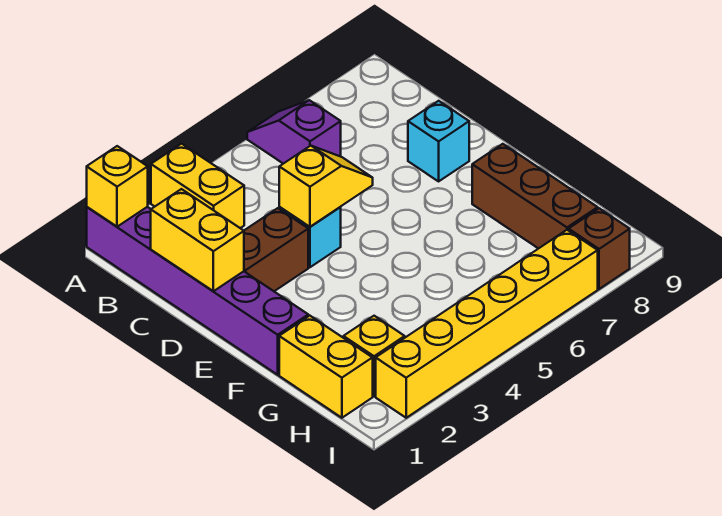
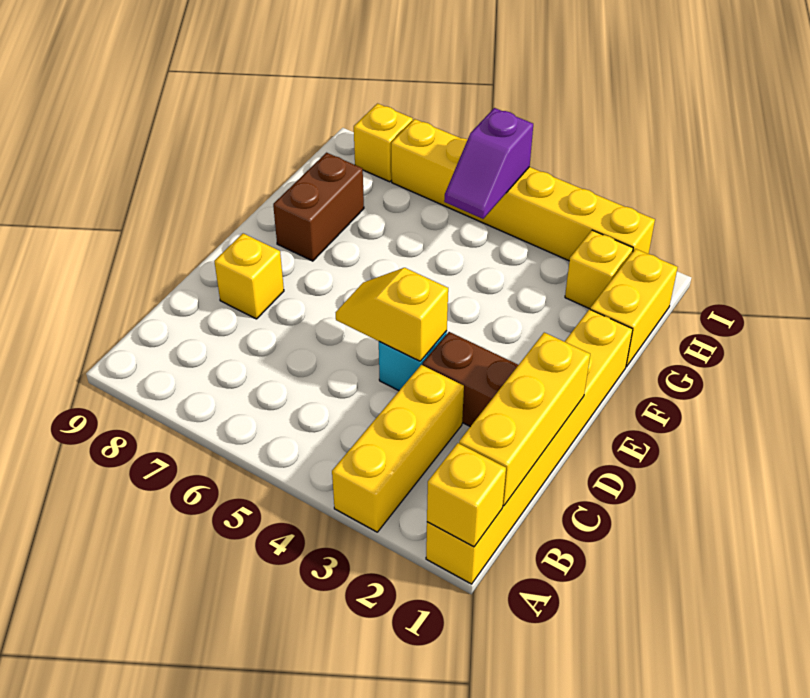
purple brick A1:F1 level 1 -> yellow brick A1:F1 level 1
yellow brick A3:B3 level 1 -> yellow brick A3:C3 level 1
purple slope A6:B6 level 1 top B -> purple slope H5:I5 level 2 top I
yellow brick C1:D1 level 2 -> yellow brick B1:D1 level 2
cyan brick D8 level 1 -> yellow brick D8 level 1
brown brick F8:H8 level 1 -> brown brick F8:G8 level 1
brown brick I8 level 1 -> yellow brick I8 level 1

